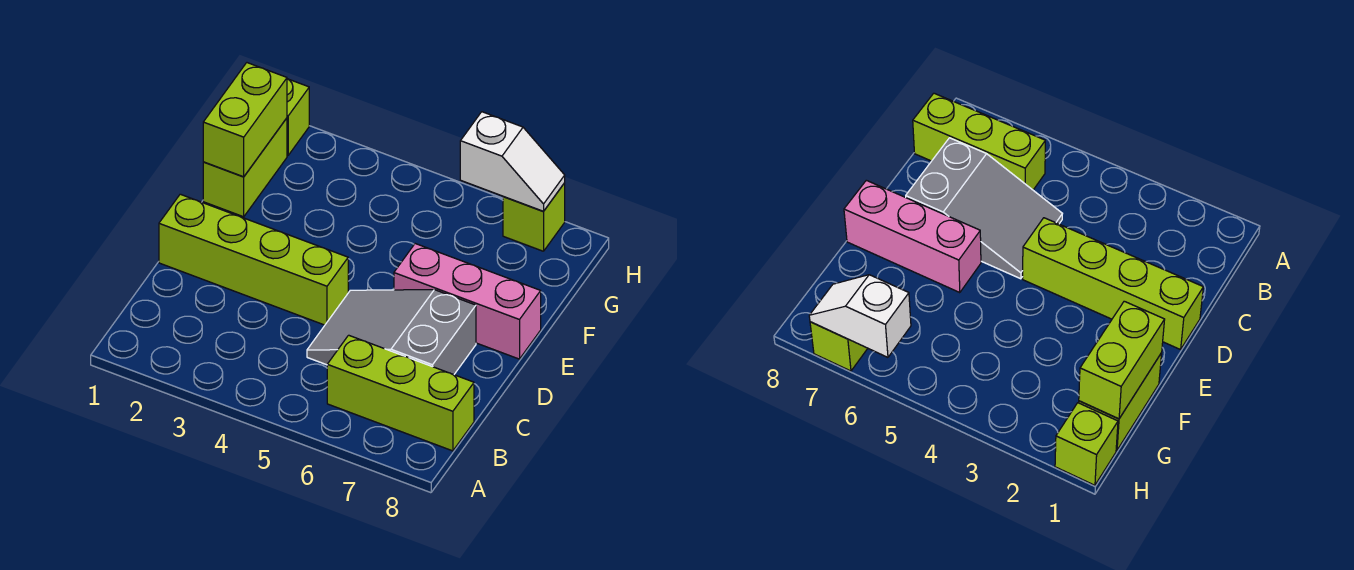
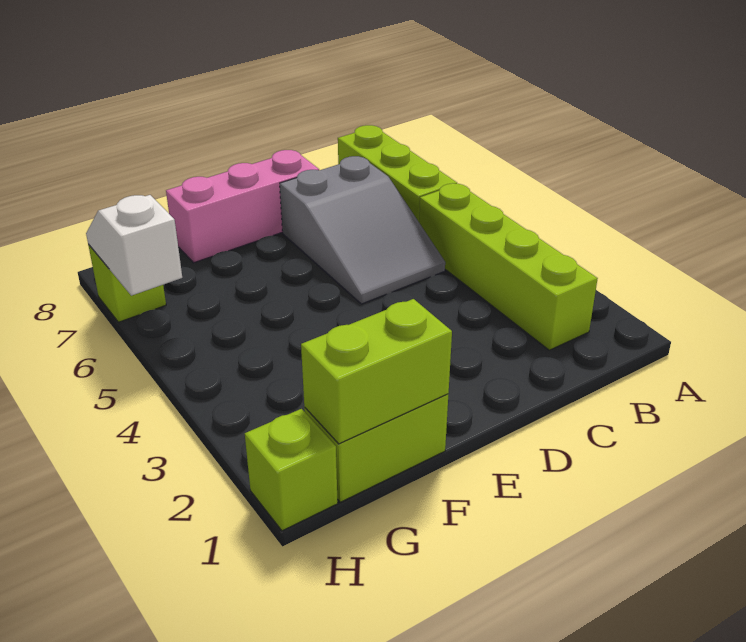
lime brick D1:D4 level 1 -> lime brick B2:B5 level 1
pink brick E6:E8 level 1 -> pink brick D8:F8 level 1

